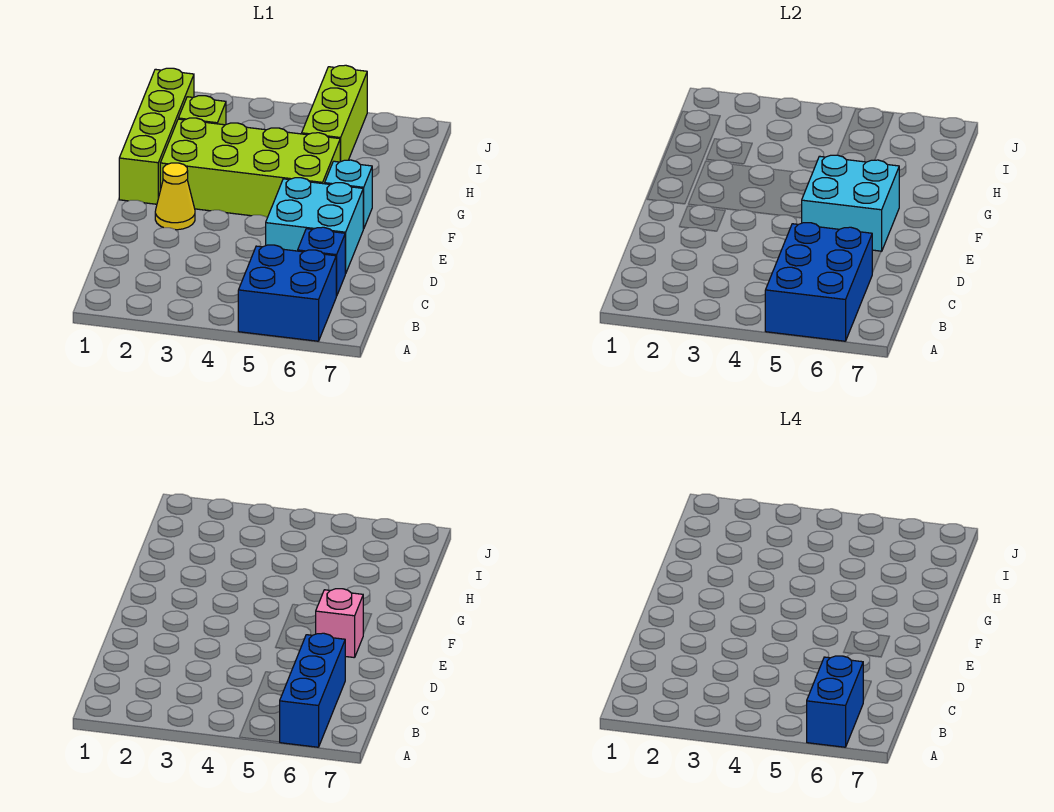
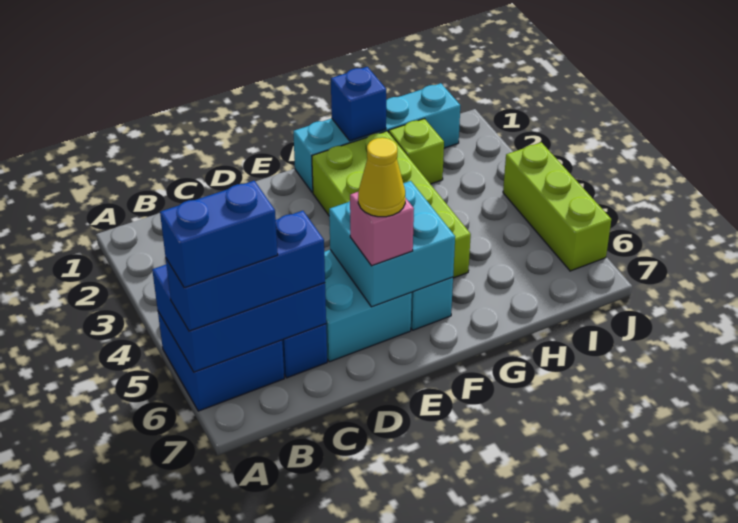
yellow cone E2 level 1 -> yellow cone E6 level 4
lime brick F1:I1 level 1 -> cyan brick F1:I1 level 1
none -> blue brick G1 level 2
lime brick H5:J5 level 1 -> lime brick J4:J6 level 1

